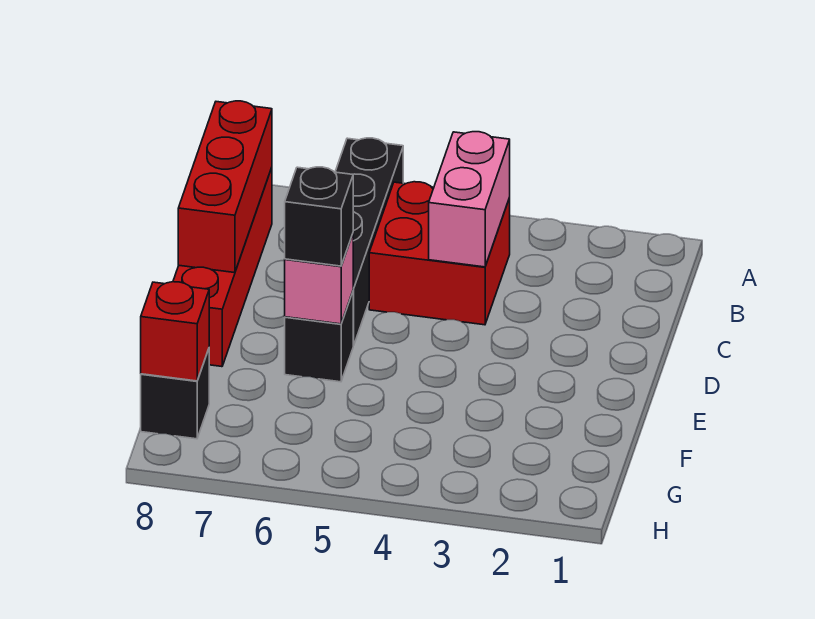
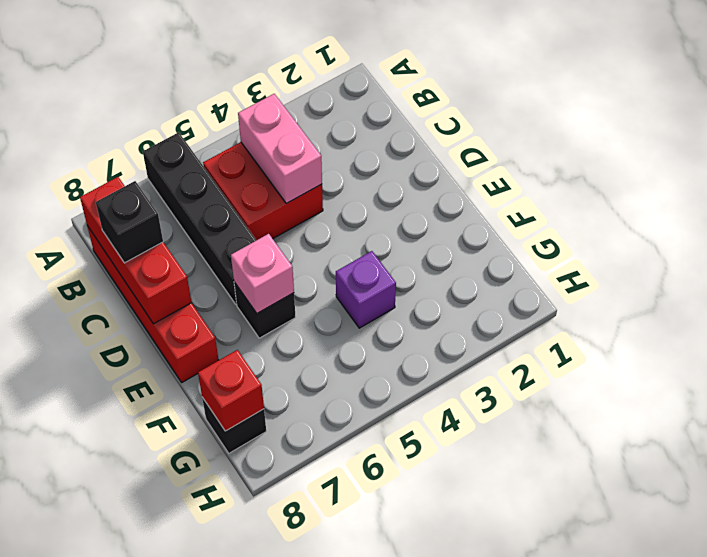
black brick E6 level 3 -> black brick C8 level 3
none -> purple brick F4 level 1

